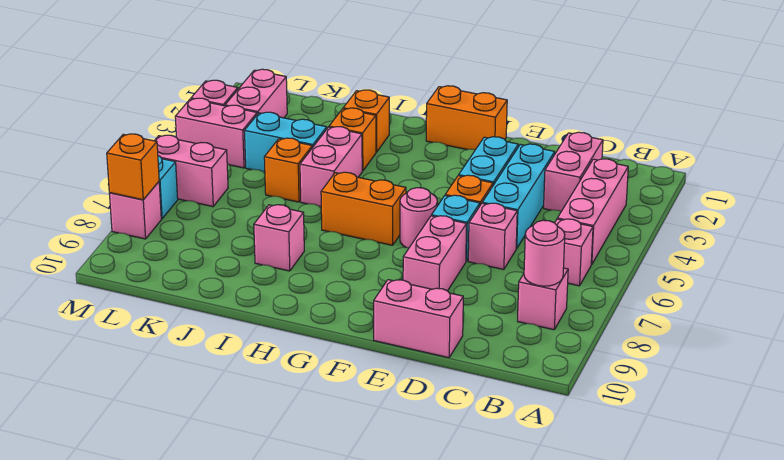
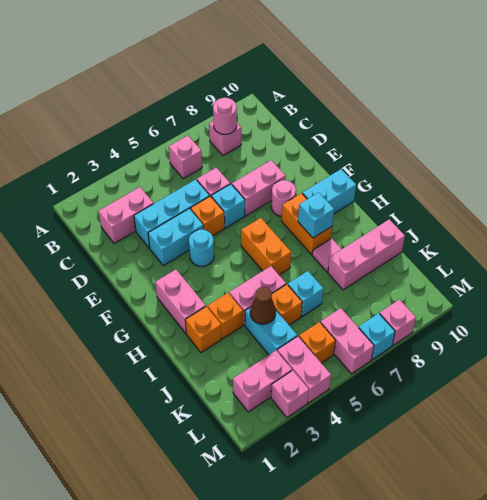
pink brick B3:B5 level 1 -> pink brick J8:J10 level 1
pink brick D10:E10 level 1 -> pink brick G2:H2 level 1
orange brick F1:G1 level 1 -> orange brick G8:H8 level 1
none -> cyan round brick F4 level 1
pink round brick F6 level 1 -> pink round brick F8 level 1
none -> cyan brick G9:G10 level 1
none -> cyan brick H8 level 2
pink brick I8 level 1 -> pink tile I8 level 1
none -> brown cone J4 level 2
none -> cyan brick J6 level 1
orange brick M8 level 2 -> orange brick L5 level 1

